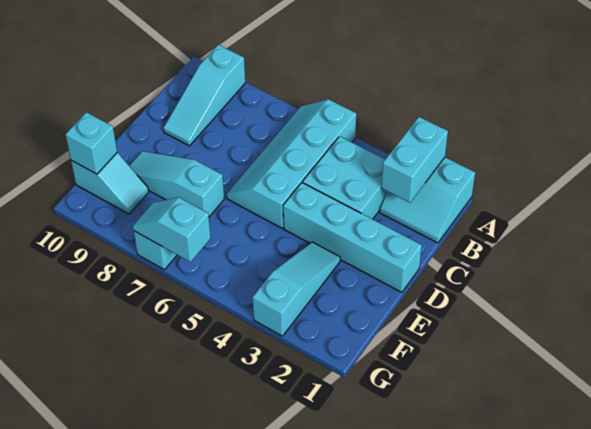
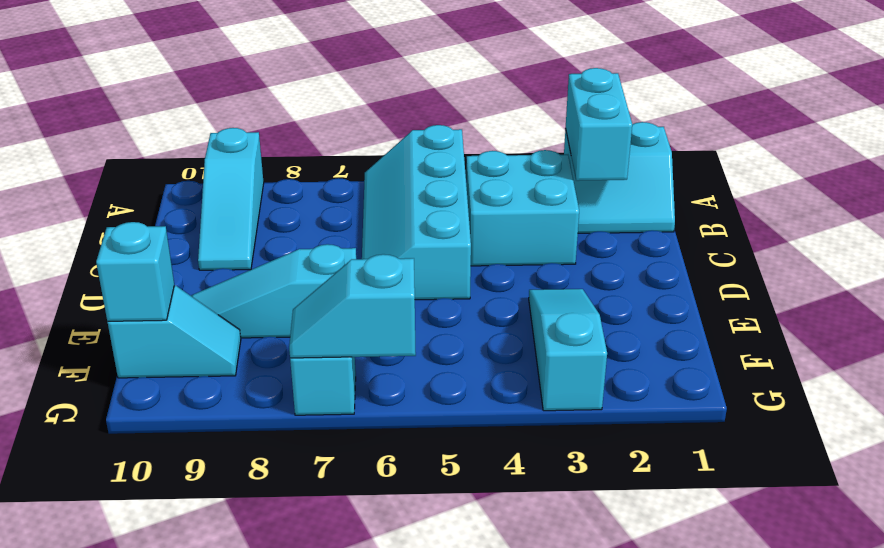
cyan brick D1:D4 level 1 -> none

